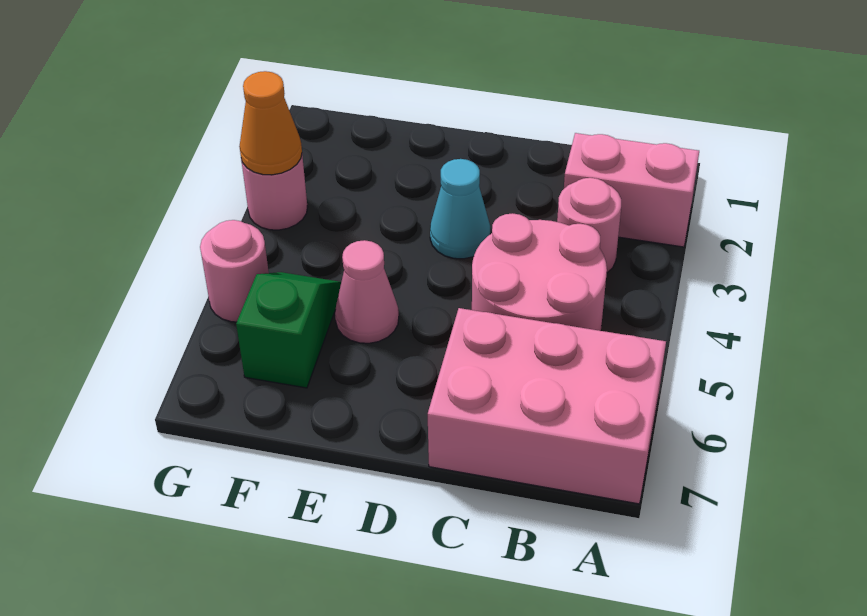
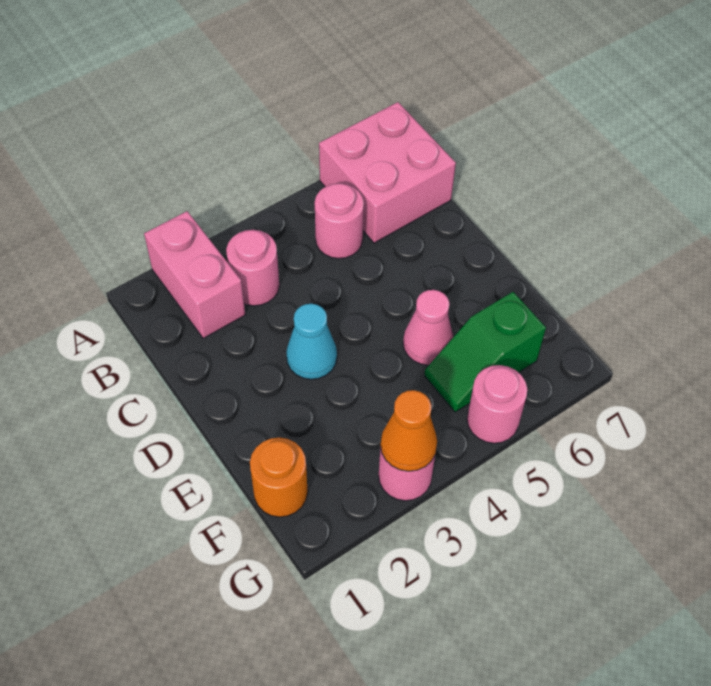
pink brick A6:C7 level 1 -> pink brick A6:B7 level 1
pink round brick B4:C5 level 1 -> pink round brick B5 level 1
none -> orange round brick F1 level 1

